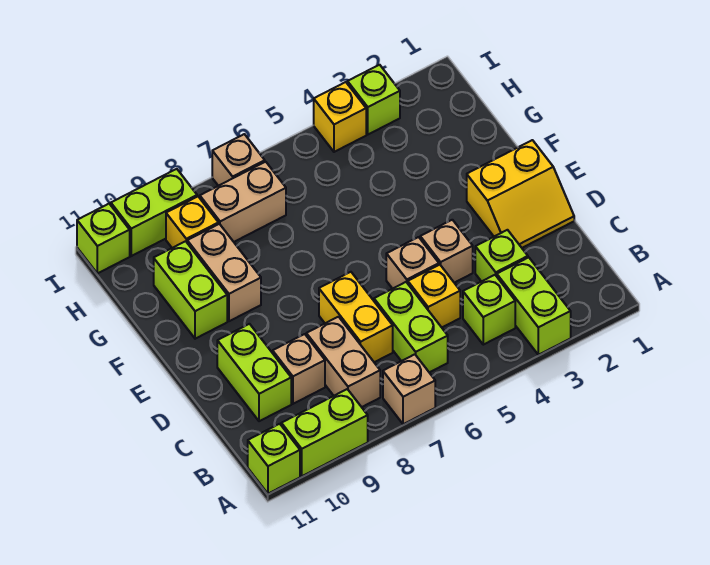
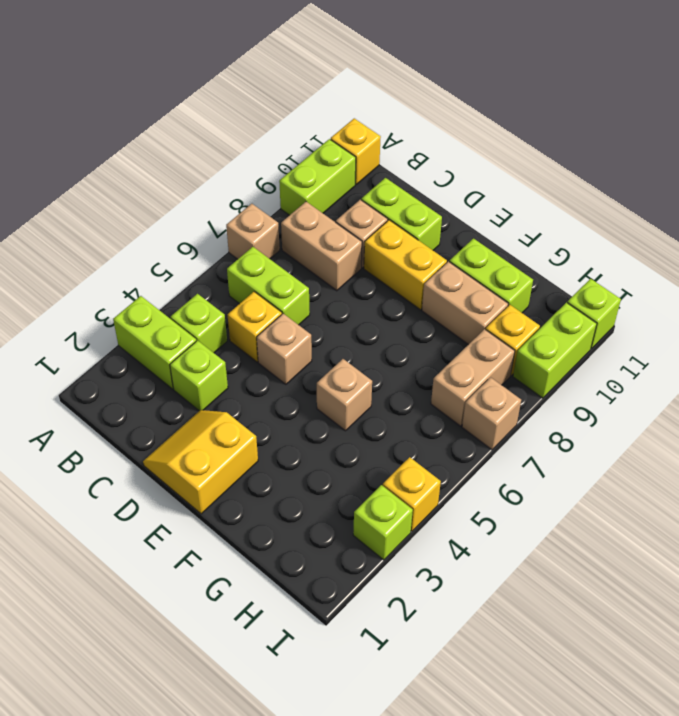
lime brick A11 level 1 -> yellow brick A11 level 1
yellow brick C7:D7 level 1 -> yellow brick D9:E9 level 1
tan brick D4 level 1 -> tan brick F5 level 1

